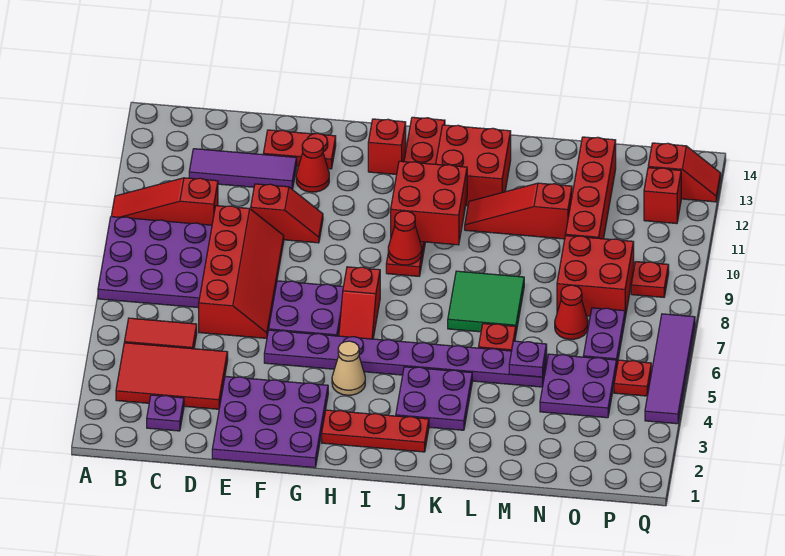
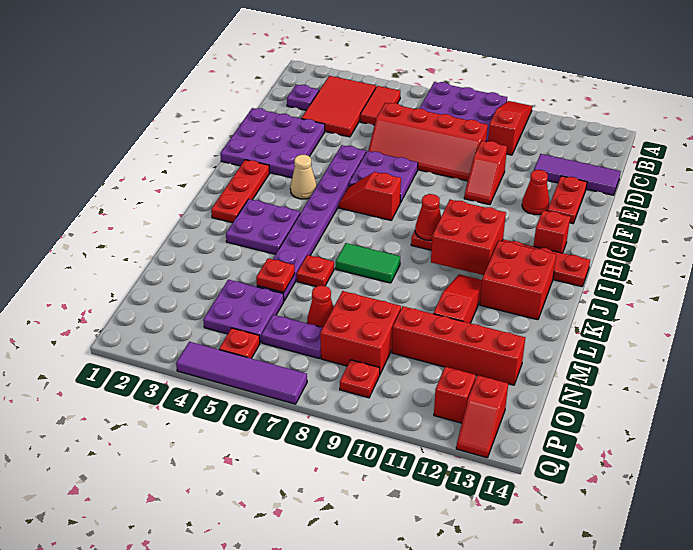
purple tile C12:E12 level 1 -> purple tile D12:D14 level 1
green tile K7:L8 level 1 -> green tile K7:K8 level 1
purple plate M5 level 2 -> red plate M5 level 2

